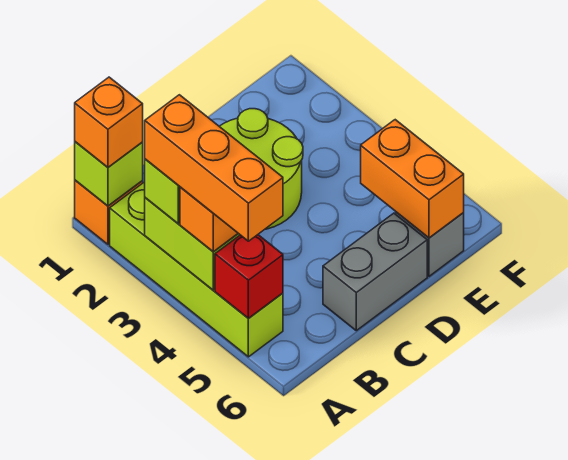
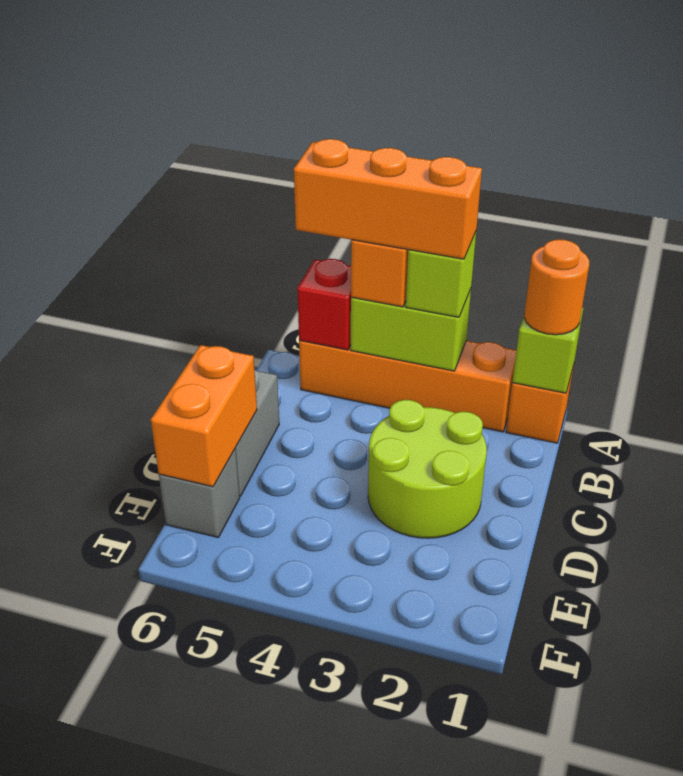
orange brick A1 level 3 -> orange round brick A1 level 3
lime brick A2:A5 level 1 -> orange brick A2:A5 level 1
orange brick E5:E6 level 2 -> orange brick D6:E6 level 2

